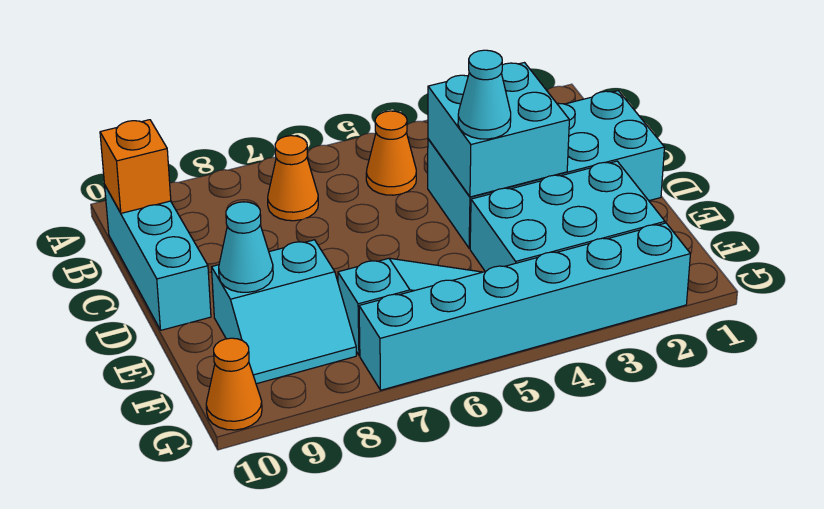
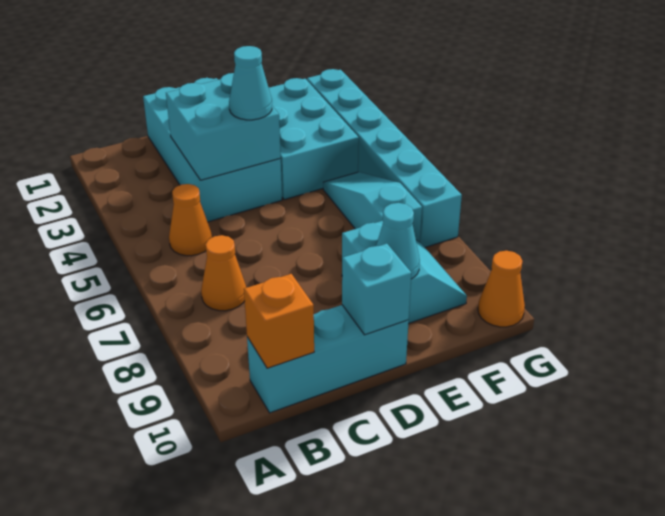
none -> cyan brick D10 level 2

